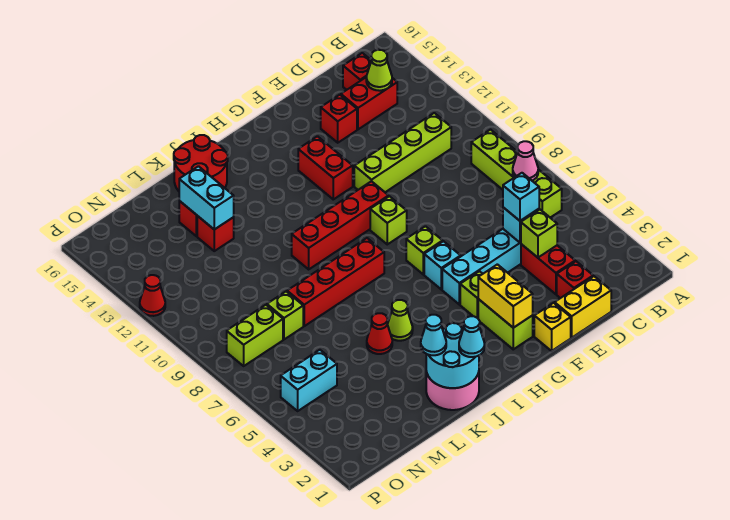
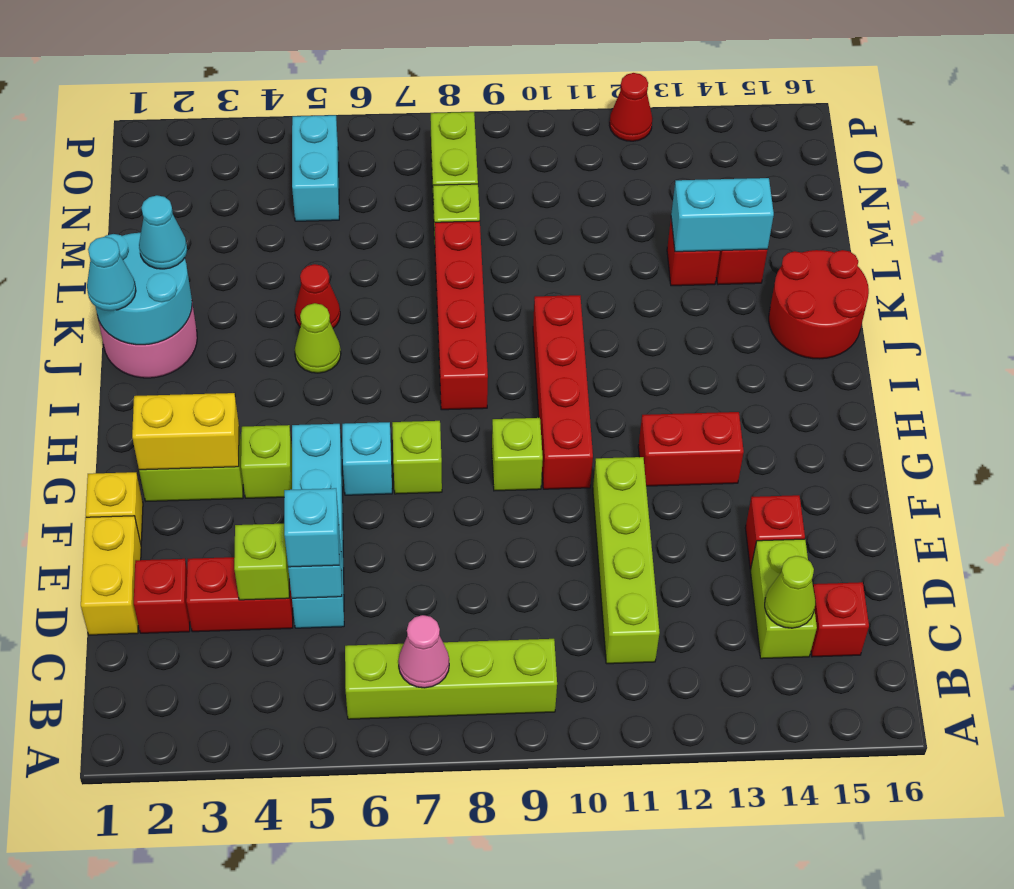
red brick C14:D14 level 1 -> lime brick C14:D14 level 1

